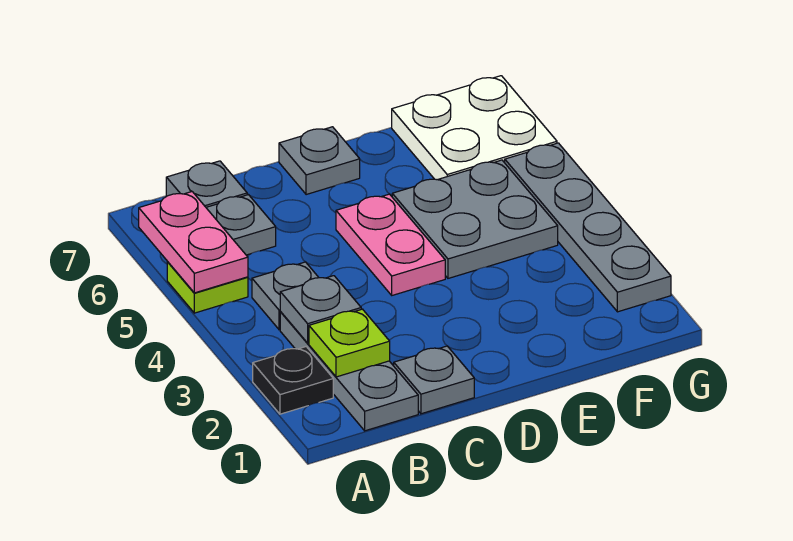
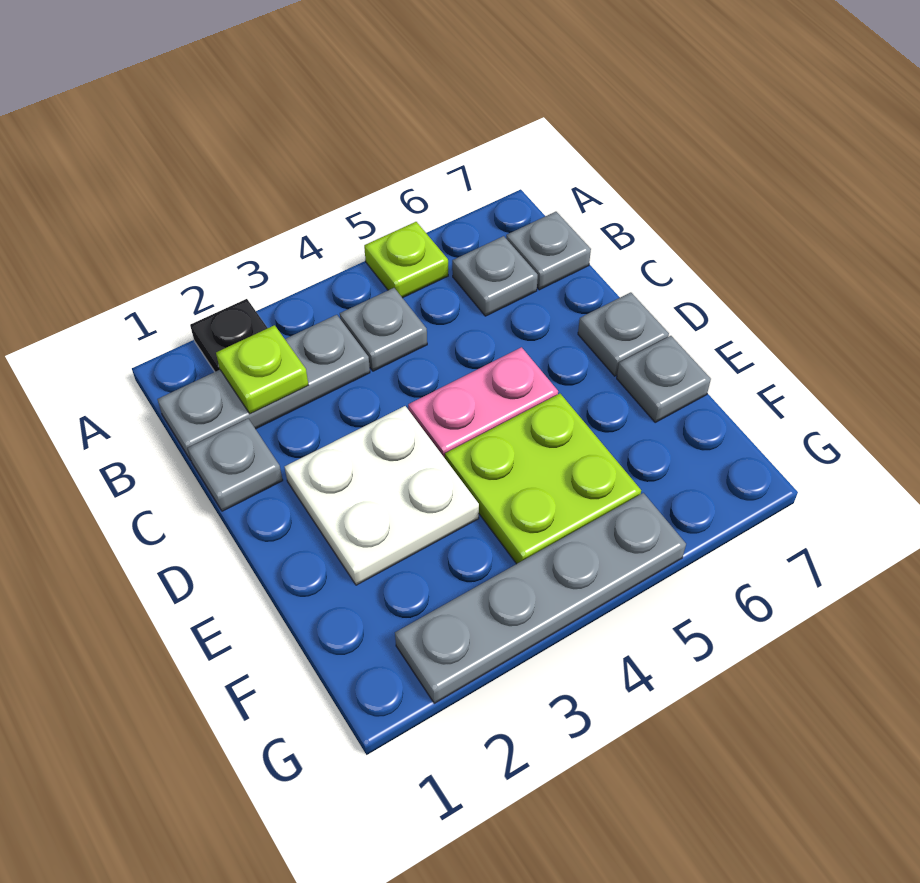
pink plate A5:A6 level 2 -> none
grey plate B3 level 2 -> grey plate E7 level 1
grey plate E4:F5 level 1 -> lime plate E4:F5 level 1
white plate F6:G7 level 1 -> white plate D2:E3 level 1

